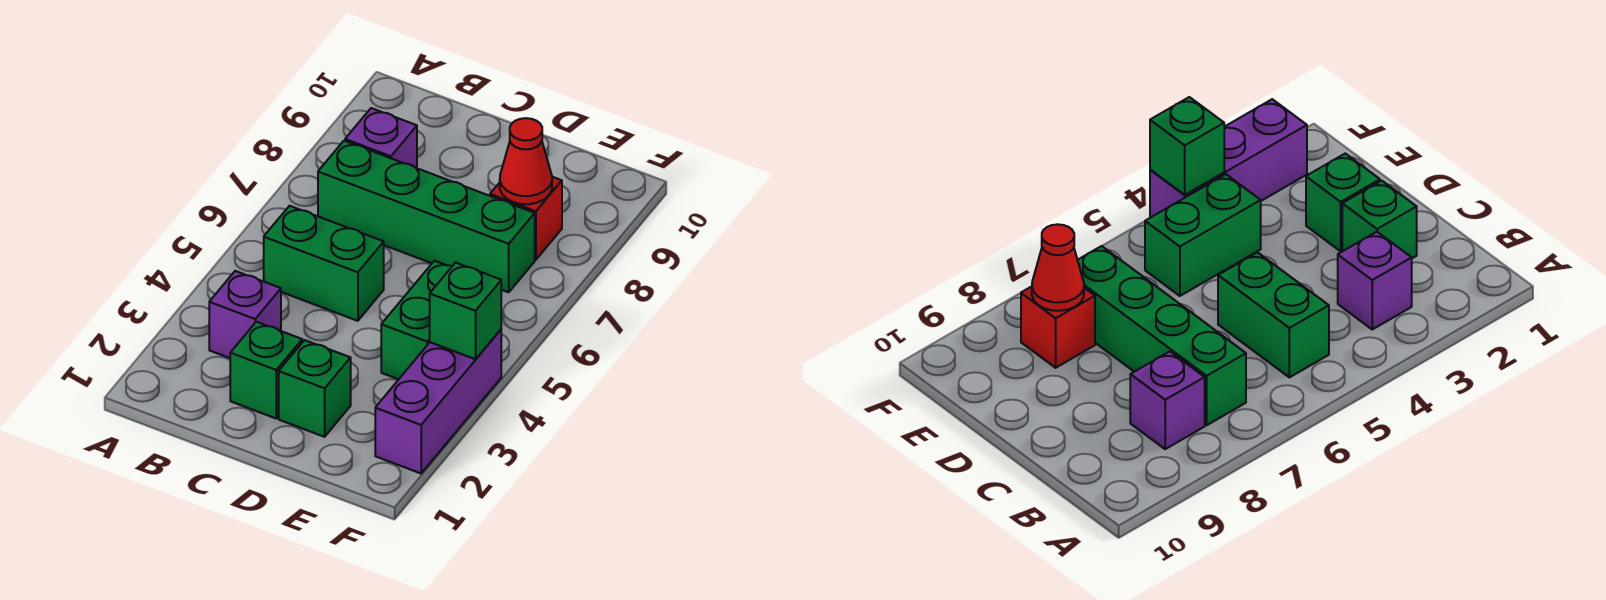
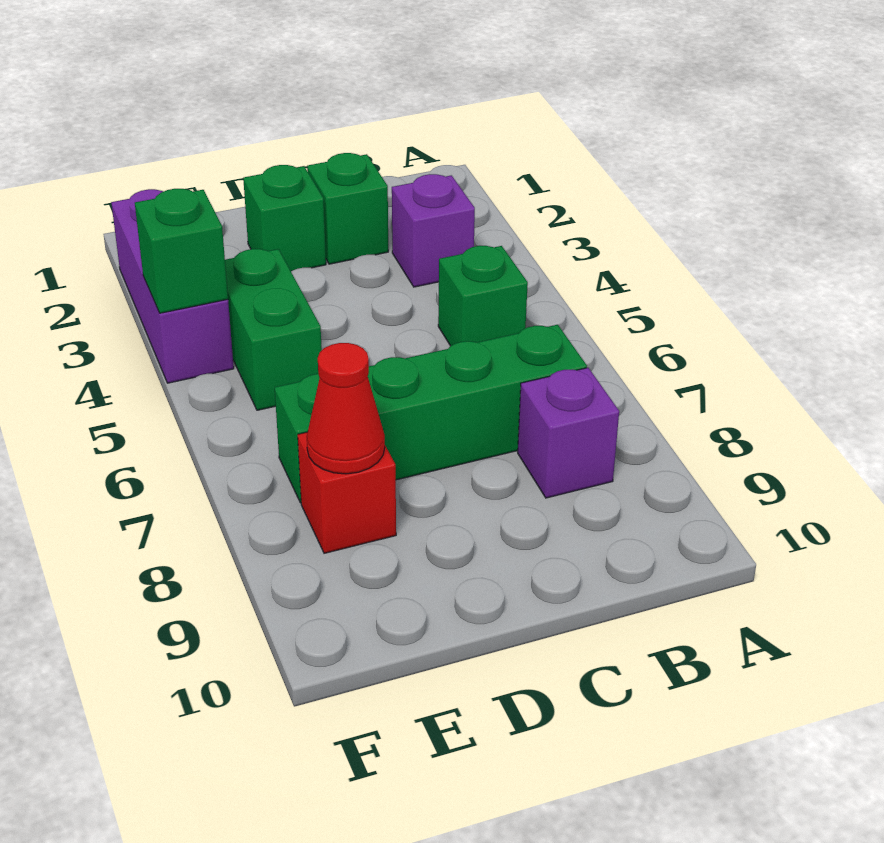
green brick B5:C5 level 1 -> green brick B5 level 1

